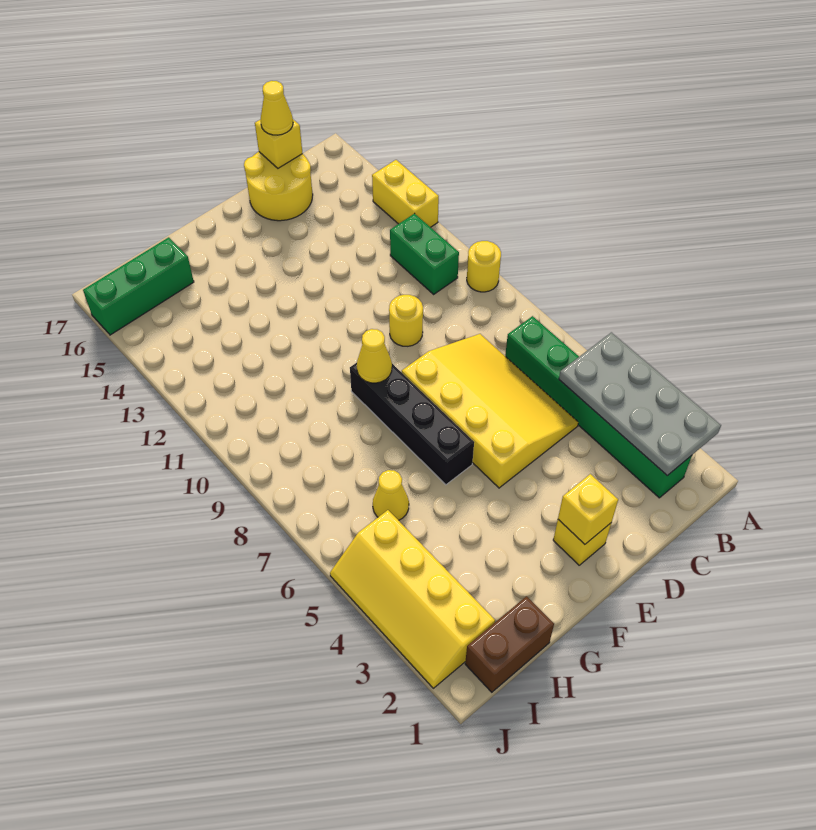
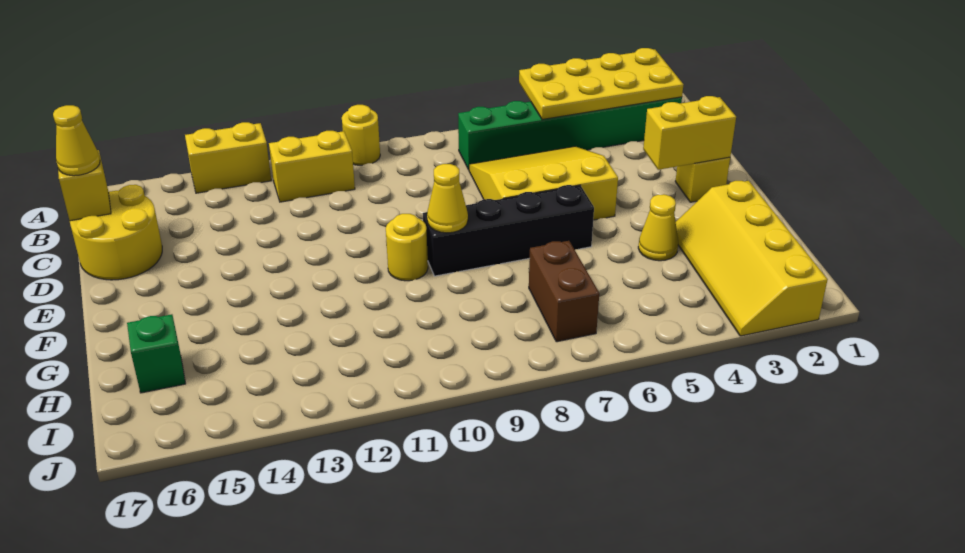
grey plate A2:B5 level 2 -> yellow plate A2:B5 level 2
green brick B11:B12 level 1 -> yellow brick B11:B12 level 1
yellow slope C5:E8 level 1 top E -> yellow slope C5:E7 level 1 top E
yellow round brick D10 level 1 -> yellow round brick F10 level 1
yellow brick E2 level 2 -> yellow brick E2:E3 level 2
brown brick H1:I1 level 1 -> brown brick H7:I7 level 1
yellow cone H6 level 1 -> yellow cone G4 level 1
green brick H16:J16 level 1 -> green brick H16 level 1
yellow slope I2:J5 level 1 top I -> yellow slope G2:J3 level 1 top 2

